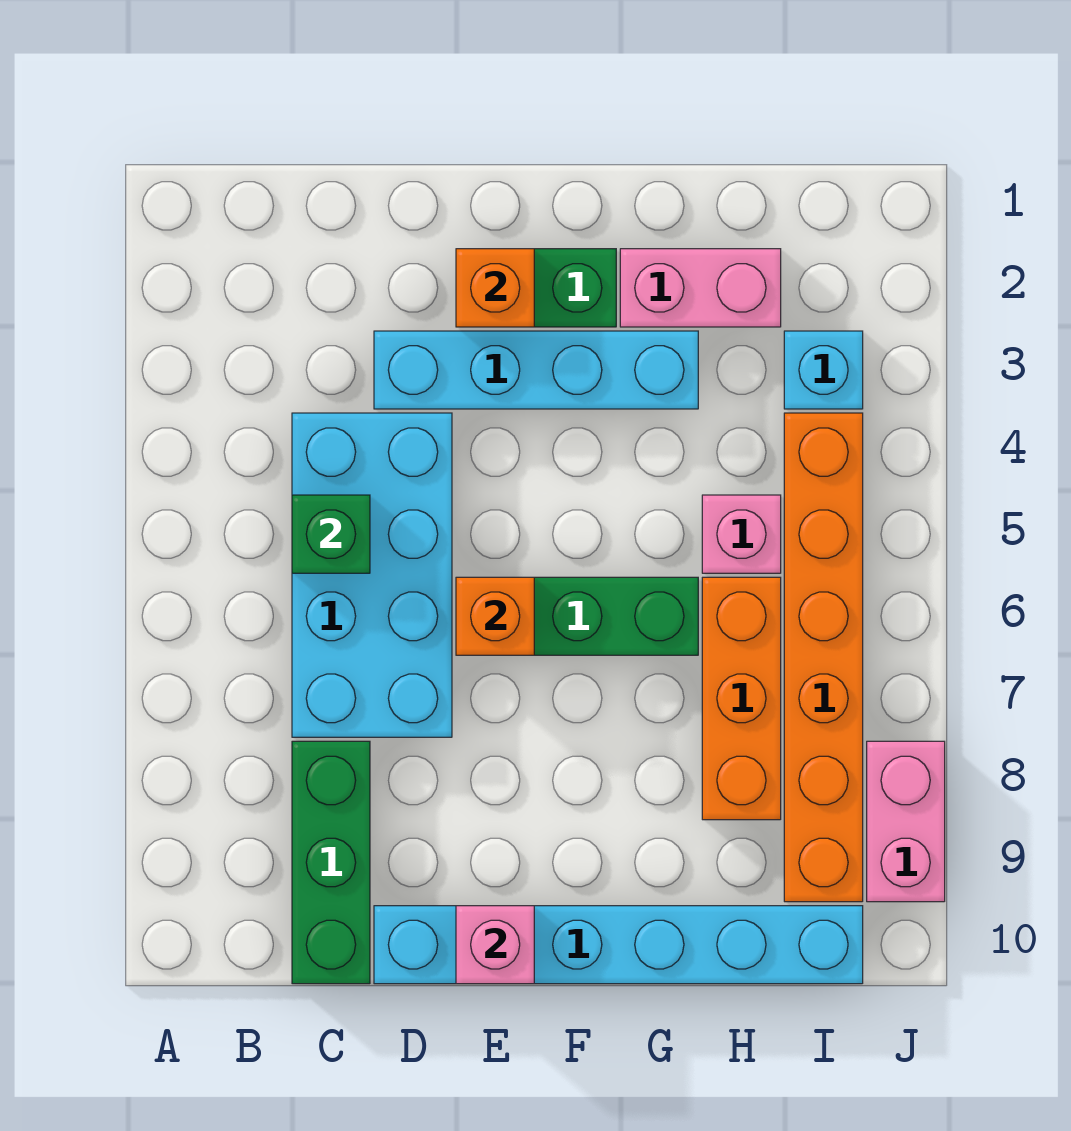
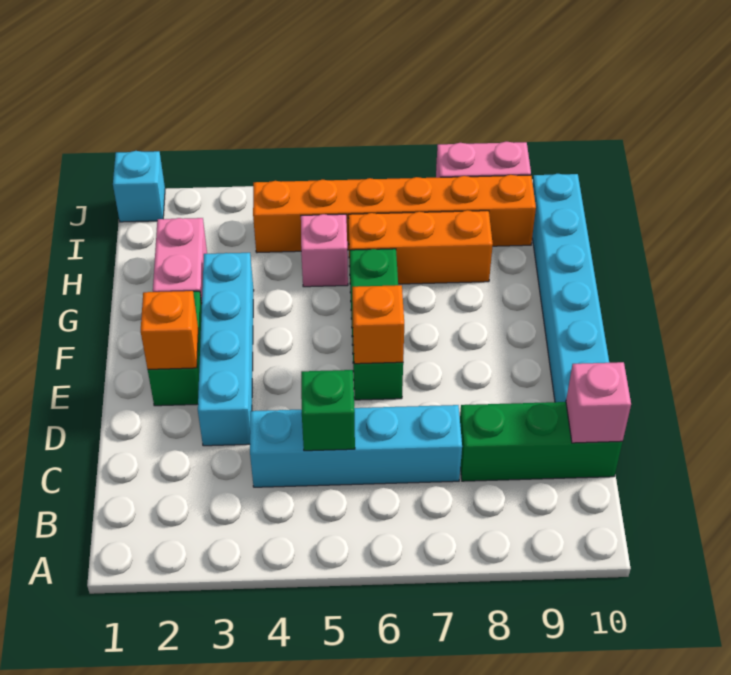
cyan brick C4:D7 level 1 -> cyan brick C4:C7 level 1
pink brick E10 level 2 -> pink brick C10 level 2
cyan brick I3 level 1 -> cyan brick J1 level 1

